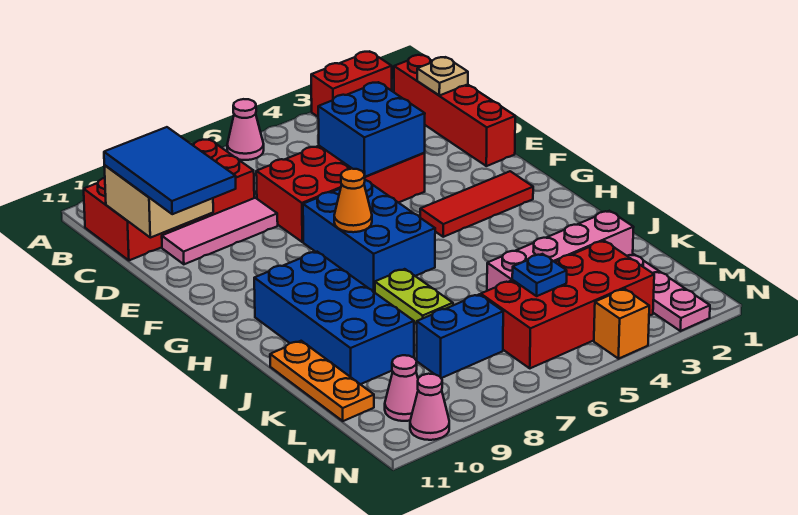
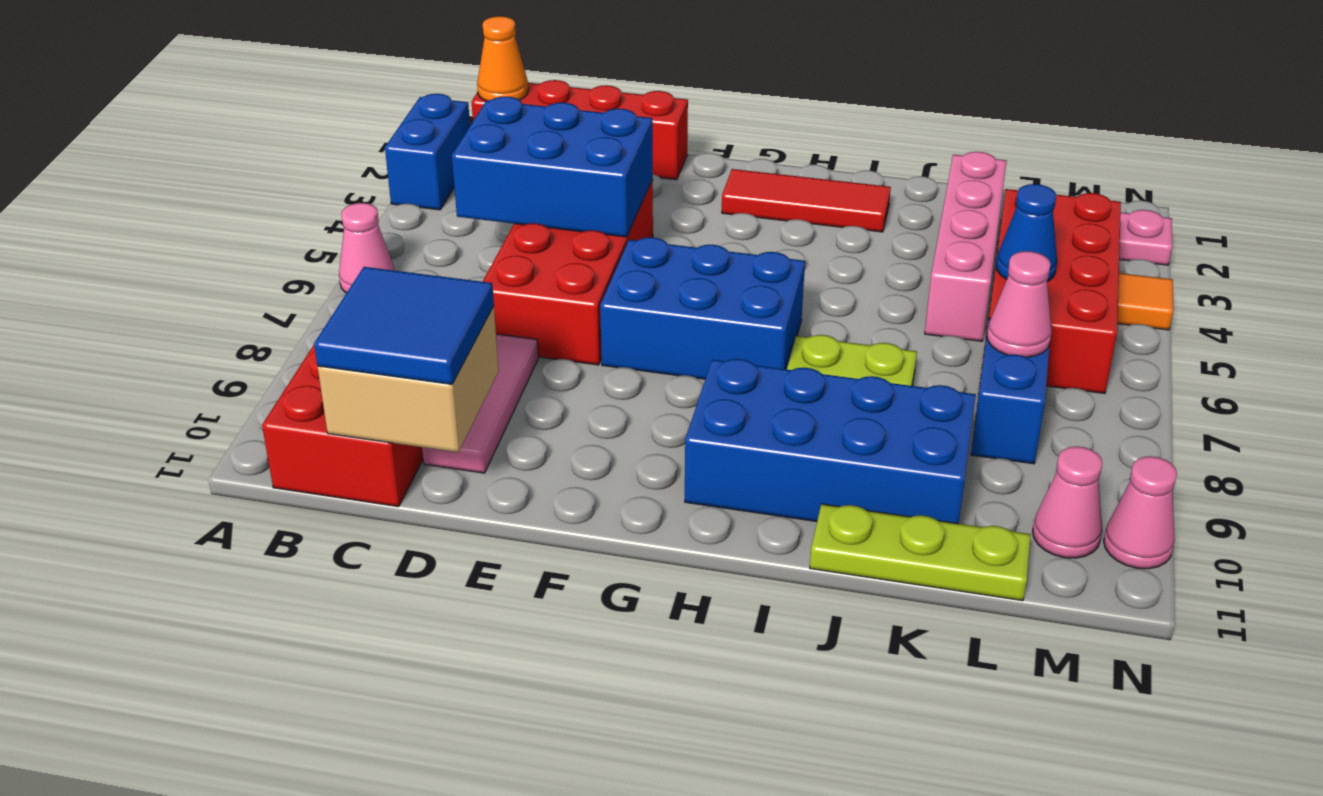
red brick A2:A3 level 1 -> blue brick A2:A3 level 1
tan plate C1 level 2 -> none
blue tile C10:E11 level 3 -> blue tile C10:D11 level 3
blue brick D4:E5 level 2 -> blue brick C4:E5 level 2
red tile G2:G4 level 1 -> red tile G2:I2 level 1
orange cone G7 level 2 -> orange cone B1 level 2
orange plate J11:L11 level 1 -> lime plate J11:L11 level 1
blue plate L5 level 2 -> blue cone L5 level 2
none -> pink cone L7 level 2
orange brick N4 level 1 -> orange tile N4 level 1

